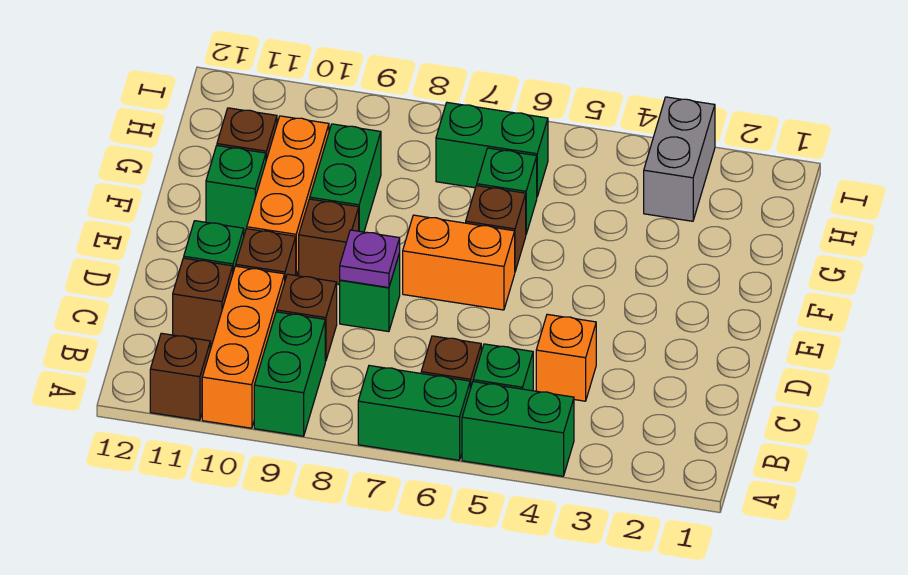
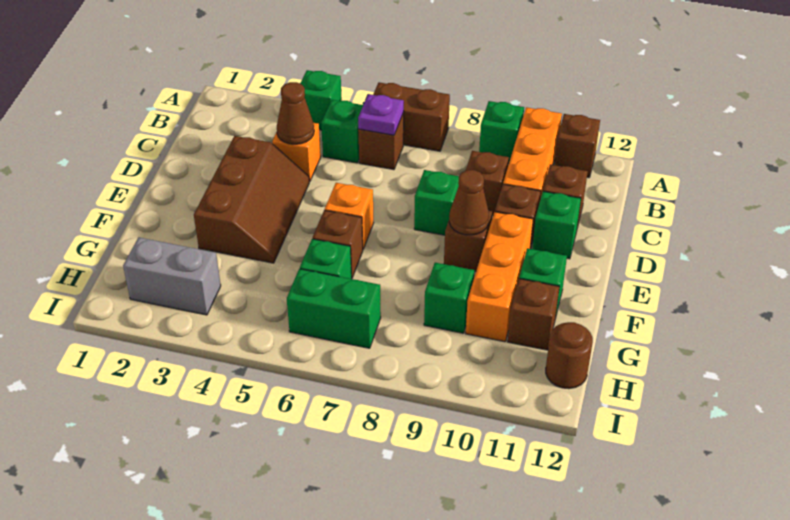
green brick A4:A5 level 1 -> green brick A4 level 1
green brick A6:A7 level 1 -> brown brick A6:A7 level 1
green brick A9:B9 level 1 -> green brick A9 level 1
none -> brown cone C4 level 2
none -> brown slope D3:F4 level 1 top 3
purple plate D8 level 2 -> purple plate B6 level 2
orange brick E6:E7 level 1 -> orange brick E6 level 1
none -> brown cone E9 level 2
green brick F9:G9 level 1 -> green brick G9 level 1
grey brick H3:I3 level 1 -> grey brick H2:H3 level 1
none -> brown round brick H12 level 1

